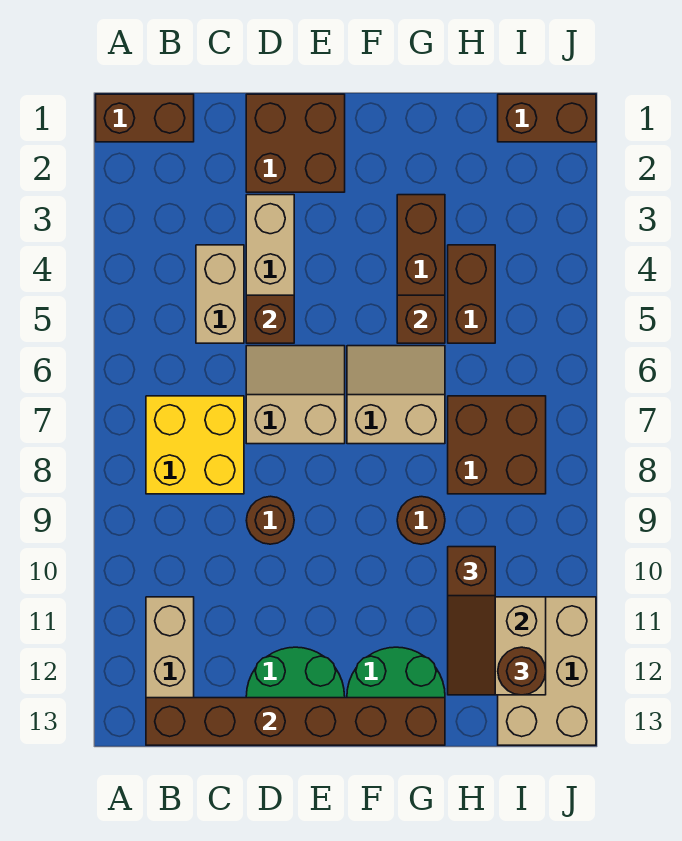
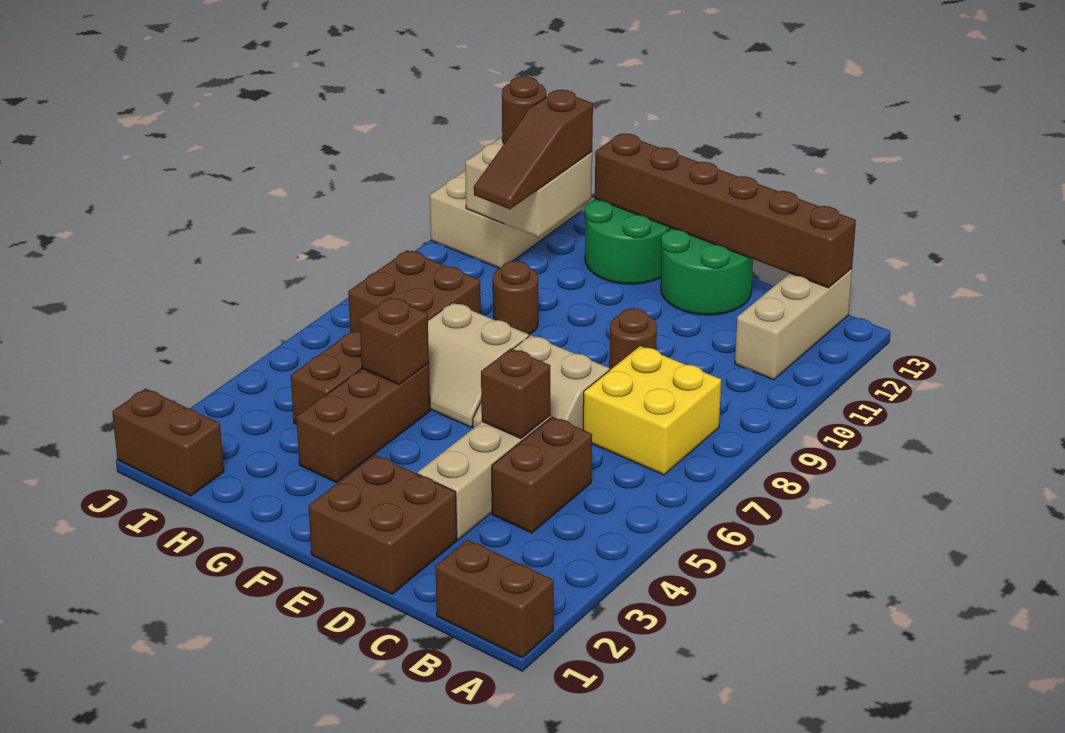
tan brick C4:C5 level 1 -> brown brick C4:C5 level 1
brown slope H10:H12 level 3 top 10 -> brown slope H10:H12 level 3 top 12

